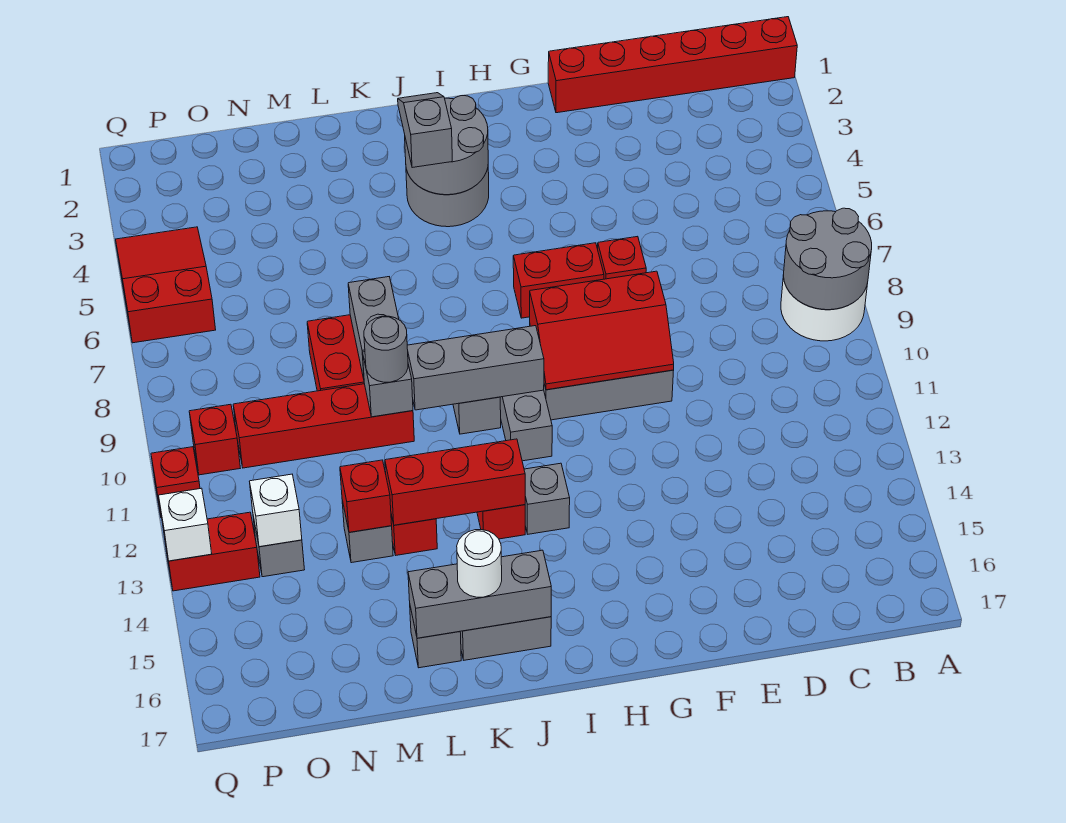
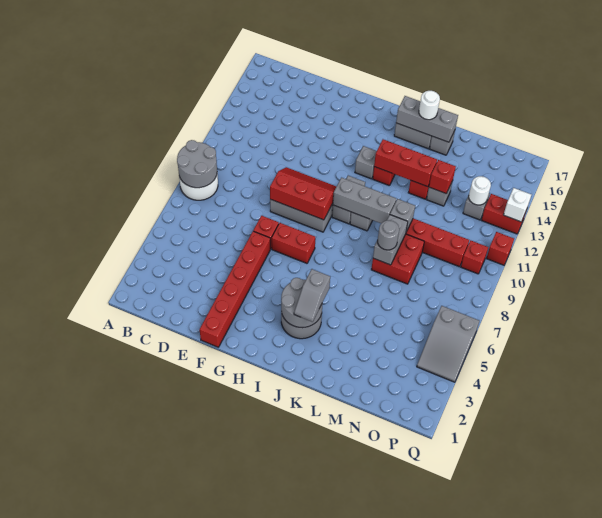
red brick A1:F1 level 1 -> red brick F1:F6 level 1
grey round brick L10 level 3 -> grey round brick L8 level 3
white brick O13 level 2 -> white round brick O13 level 2
red slope P4:Q6 level 1 top 6 -> grey slope P4:Q6 level 1 top 6

